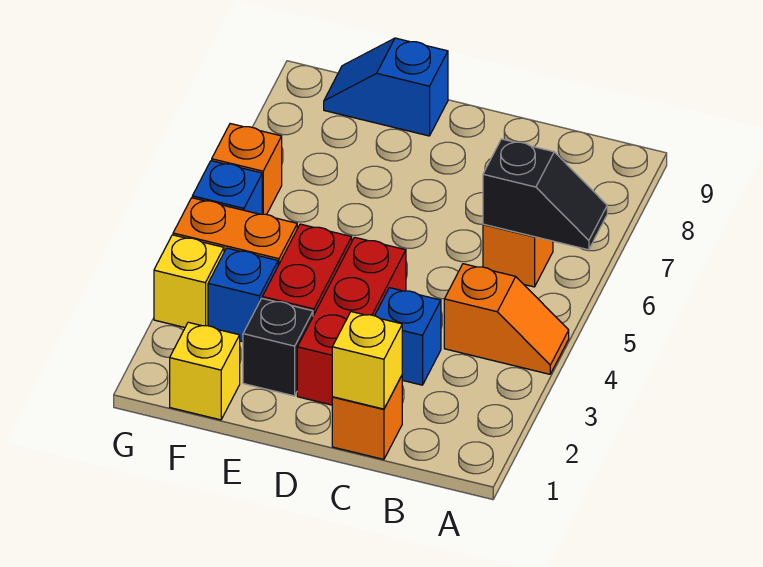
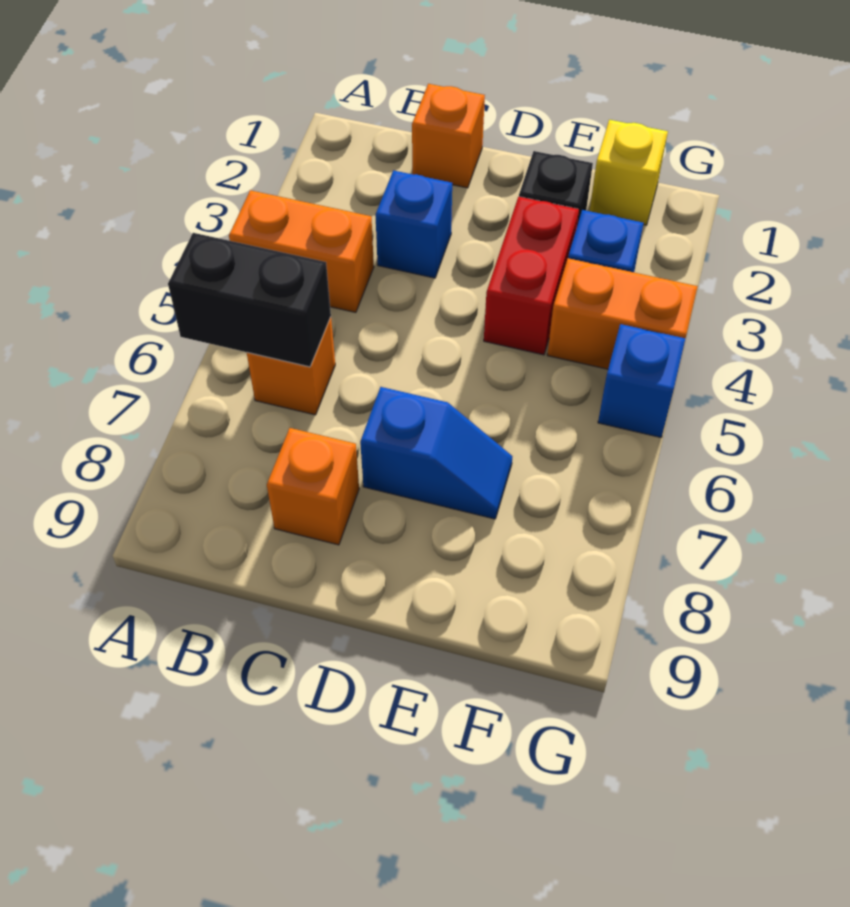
orange slope A4:B4 level 1 top B -> orange brick A4:B4 level 1
black slope A6:B6 level 2 top B -> black brick A6:B6 level 2
yellow brick C1 level 2 -> none
red brick D2:D4 level 1 -> none
blue slope E9:F9 level 1 top E -> blue slope D7:E7 level 1 top D
yellow brick G3 level 1 -> none
orange brick G6 level 1 -> orange brick C8 level 1

